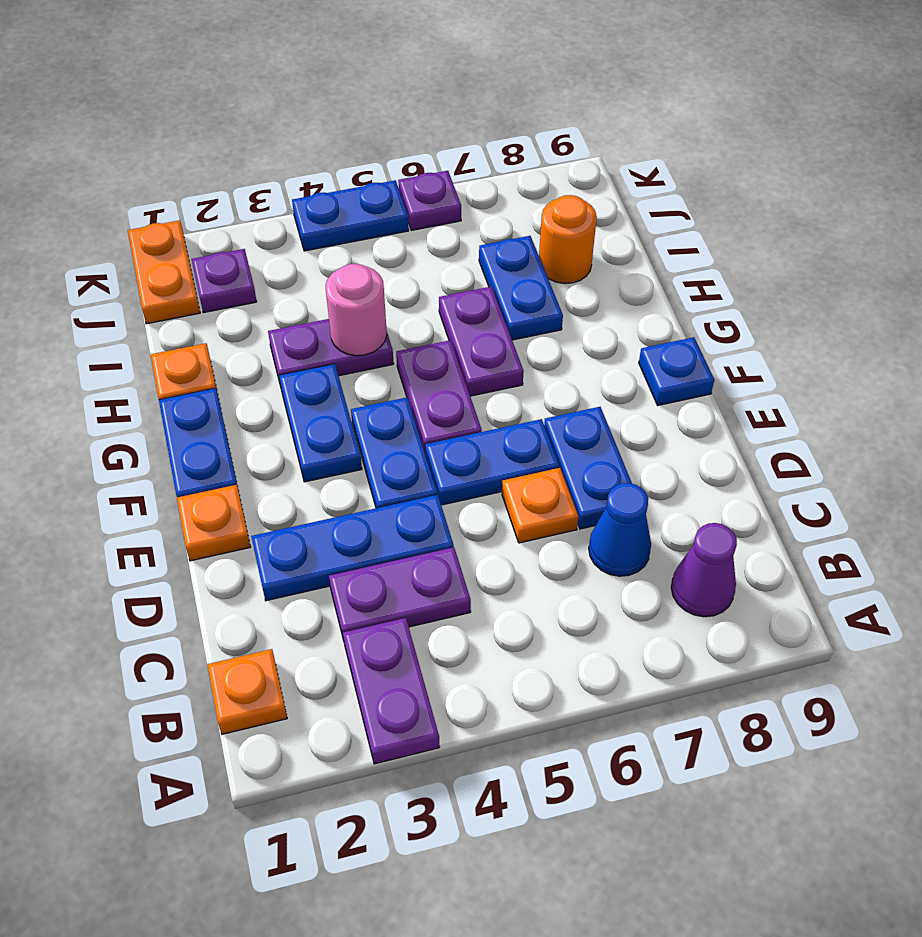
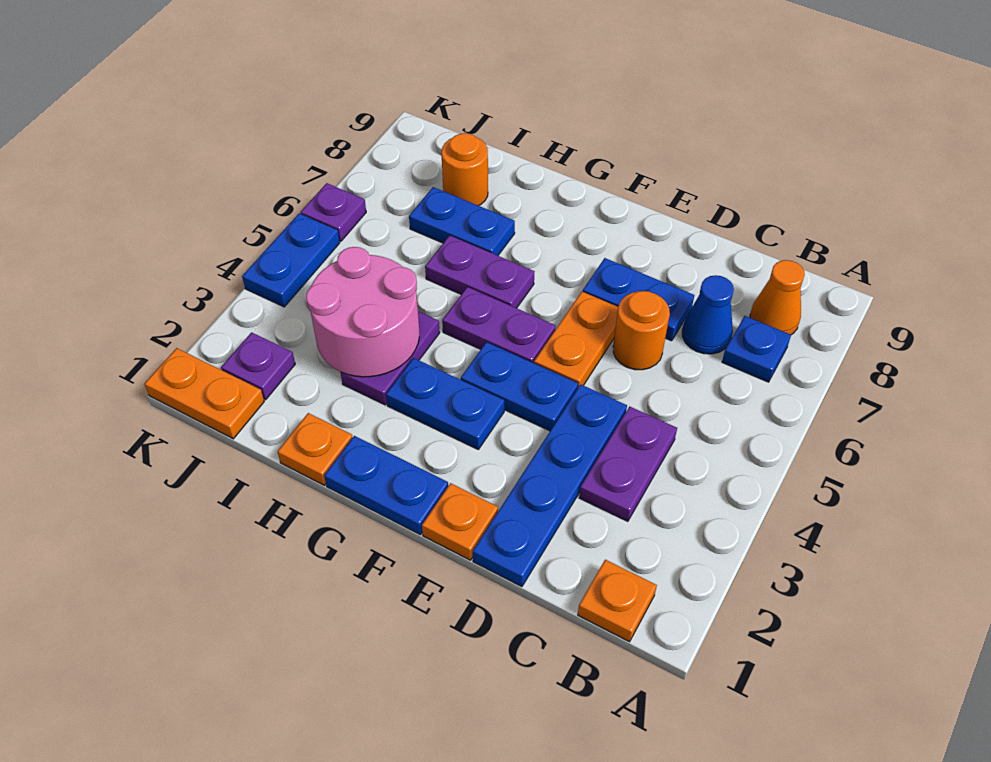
purple plate A3:B3 level 1 -> none
purple cone B8 level 1 -> orange cone B8 level 1
blue plate D2:D4 level 1 -> blue plate D1:D4 level 1
orange plate D6 level 1 -> orange round brick D6 level 1
blue plate E5:E6 level 1 -> orange plate E5:E6 level 1
blue plate F9 level 1 -> blue plate B7 level 1
pink round brick H4 level 2 -> pink round brick H3:I4 level 2

